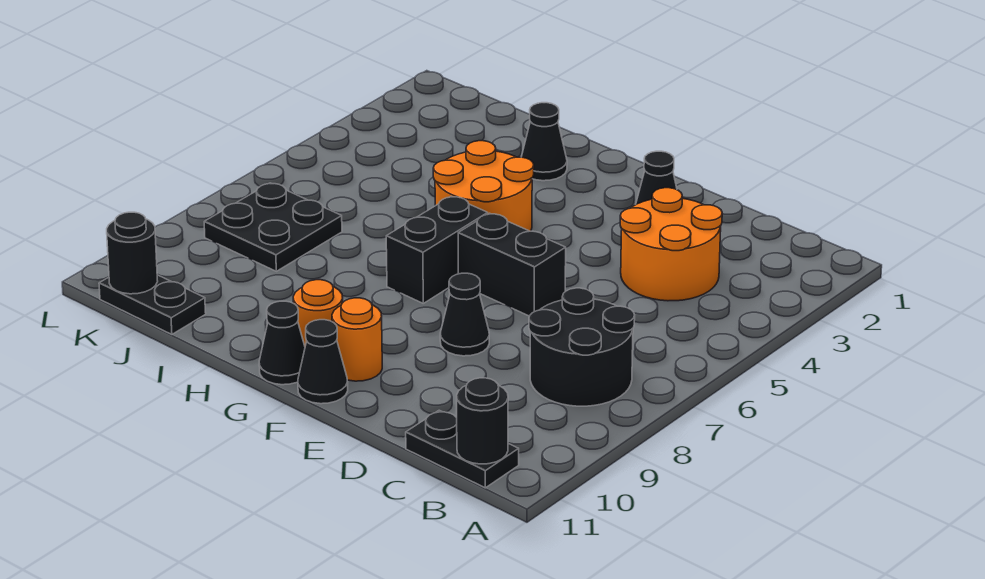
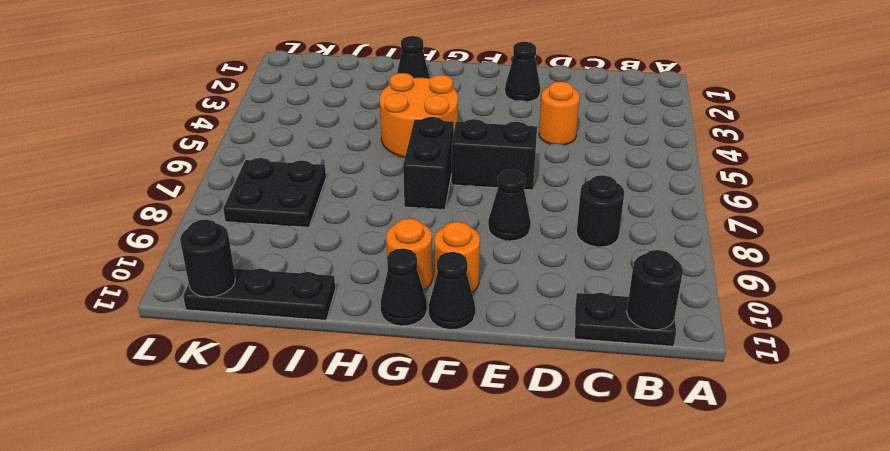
black round brick B7:C8 level 1 -> black round brick C8 level 1
orange round brick C3:D4 level 1 -> orange round brick D4 level 1
black plate J11:K11 level 1 -> black plate I11:K11 level 1

